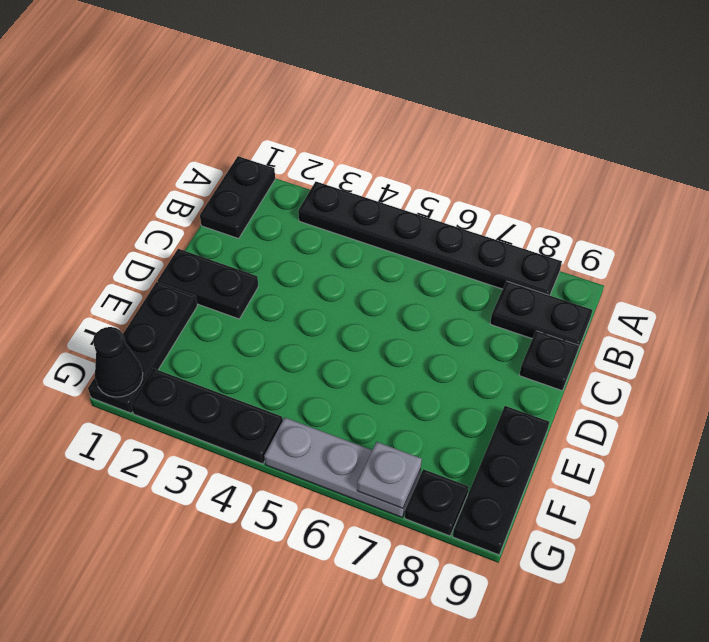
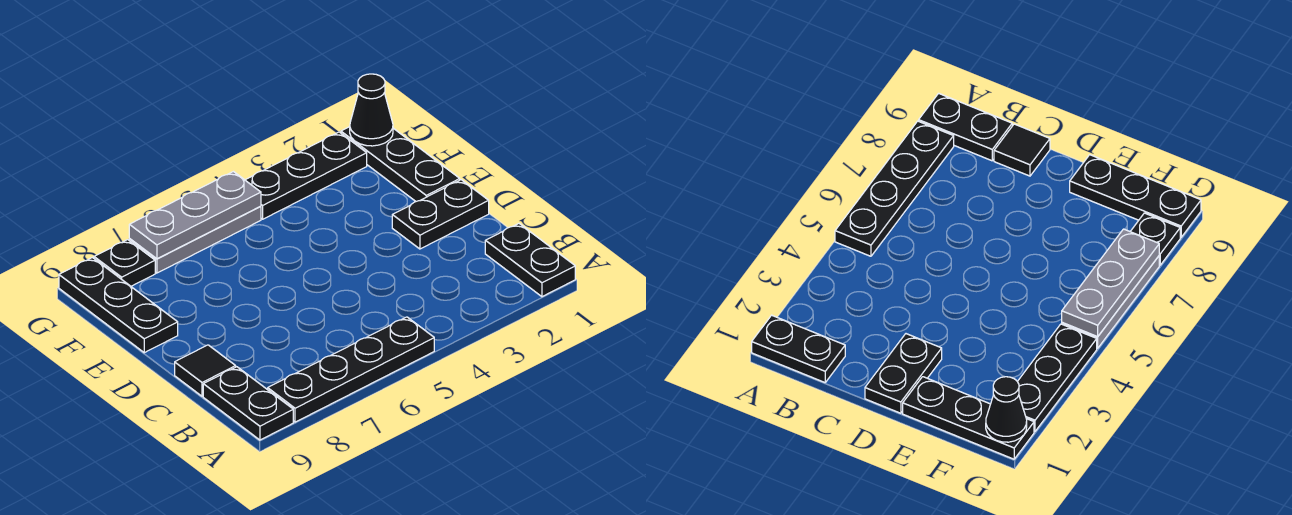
black plate A3:A8 level 1 -> black plate A5:A8 level 1
black plate B8:B9 level 1 -> black plate A9:B9 level 1
black plate C9 level 1 -> black tile C9 level 1
grey plate G7 level 2 -> grey plate G5:G7 level 2

